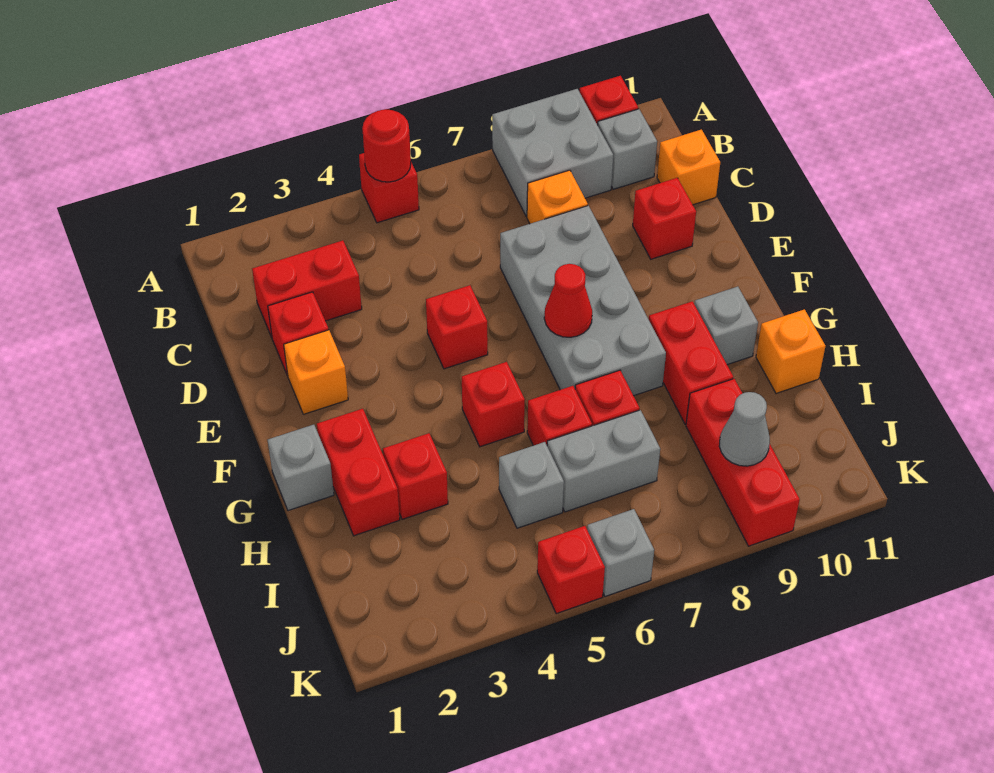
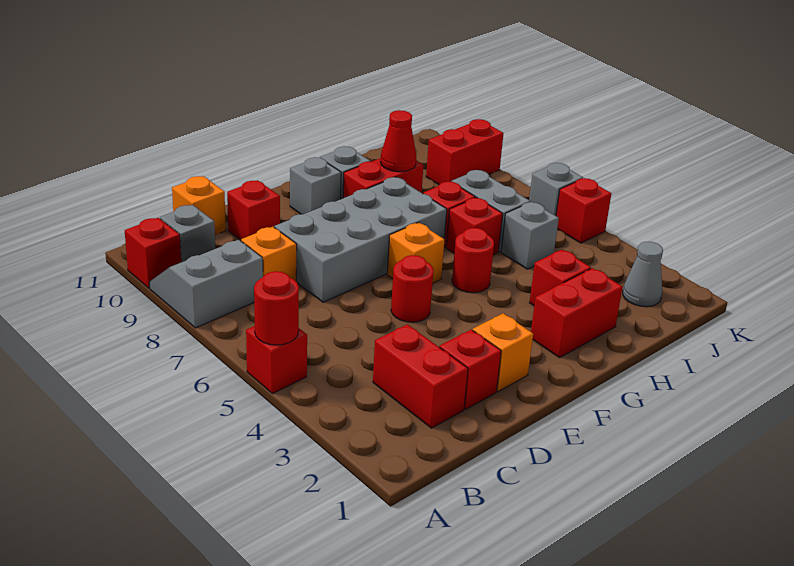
grey brick A8:B9 level 1 -> grey slope A8:B9 level 1 top 8
red brick E5 level 1 -> red round brick E5 level 1
red cone F7 level 2 -> red cone H9 level 2
grey brick G1 level 1 -> grey brick F10 level 1
red brick G5 level 1 -> red round brick G5 level 1
orange brick H11 level 1 -> orange brick F6 level 1
red brick I9:K9 level 1 -> red brick J9:K9 level 1
grey cone J9 level 2 -> grey cone J2 level 1

